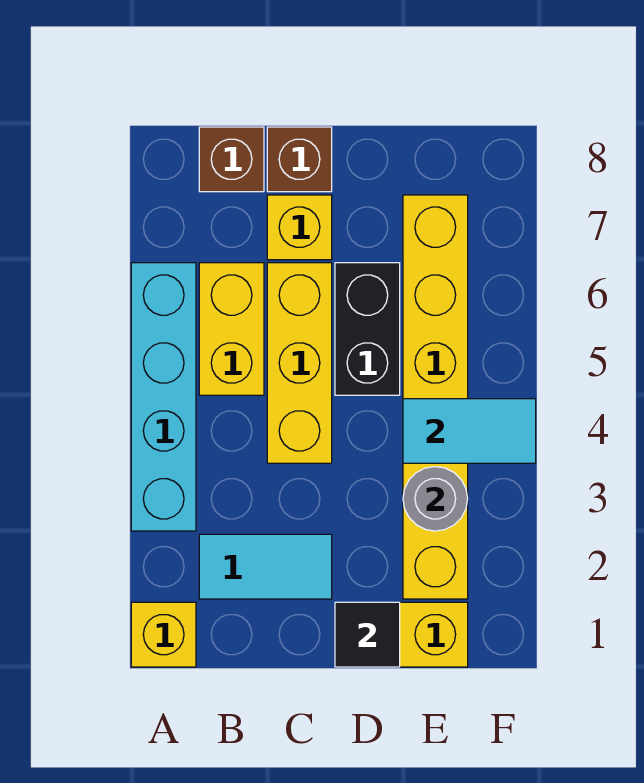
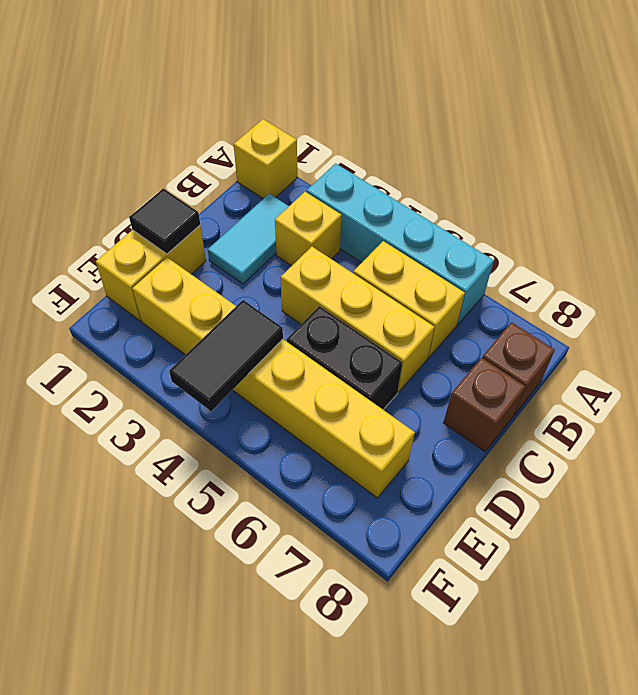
yellow brick C7 level 1 -> yellow brick B3 level 1
grey round brick E3 level 2 -> none
cyan tile E4:F4 level 2 -> black tile E4:F4 level 2

